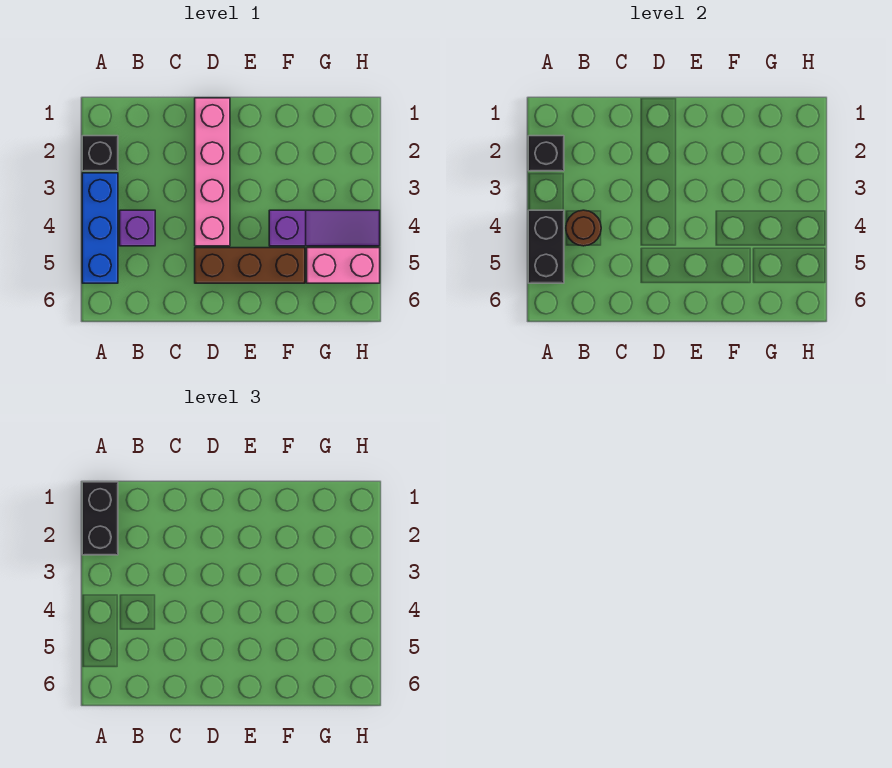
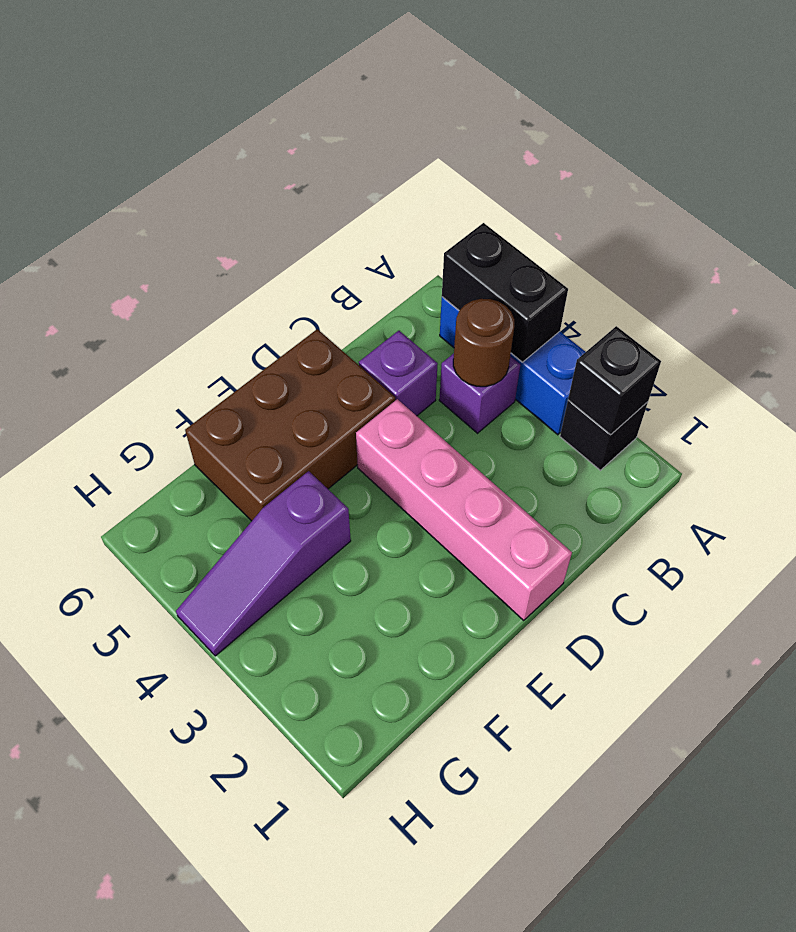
black brick A1:A2 level 3 -> none
none -> purple brick C5 level 1
brown brick D5:F5 level 1 -> brown brick D5:F6 level 1
pink brick G5:H5 level 1 -> none

